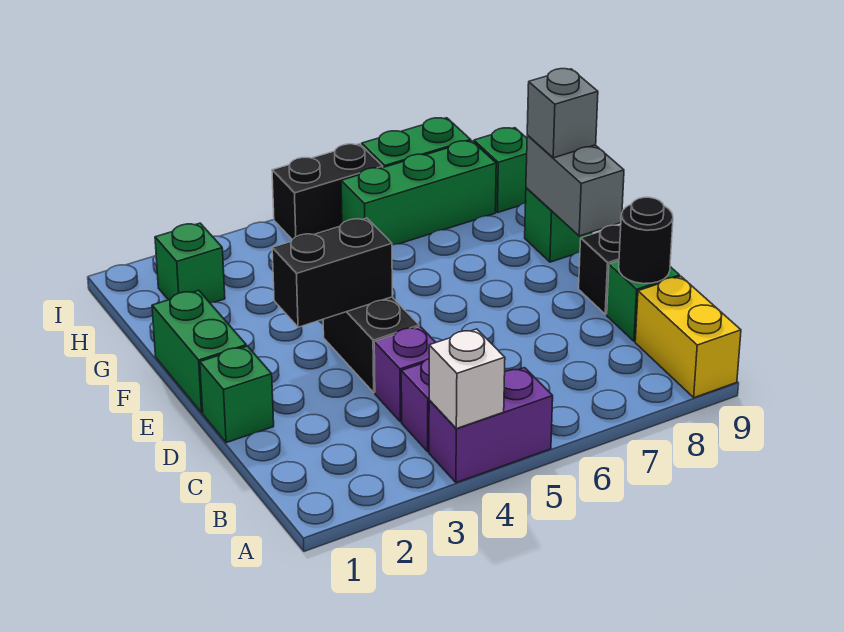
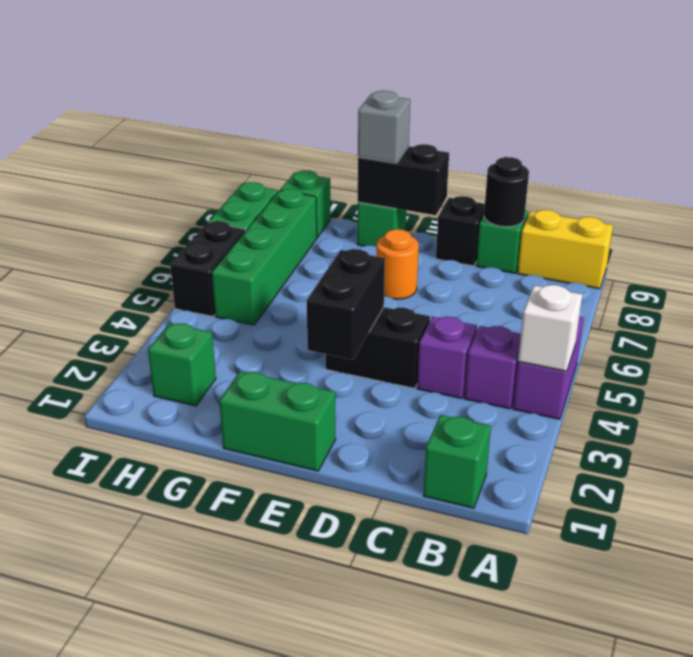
green brick D1 level 1 -> green brick B1 level 1
none -> orange round brick E7 level 1
grey brick E9:F9 level 2 -> black brick E9:F9 level 2
green brick H6:H8 level 1 -> green brick H5:H8 level 1

